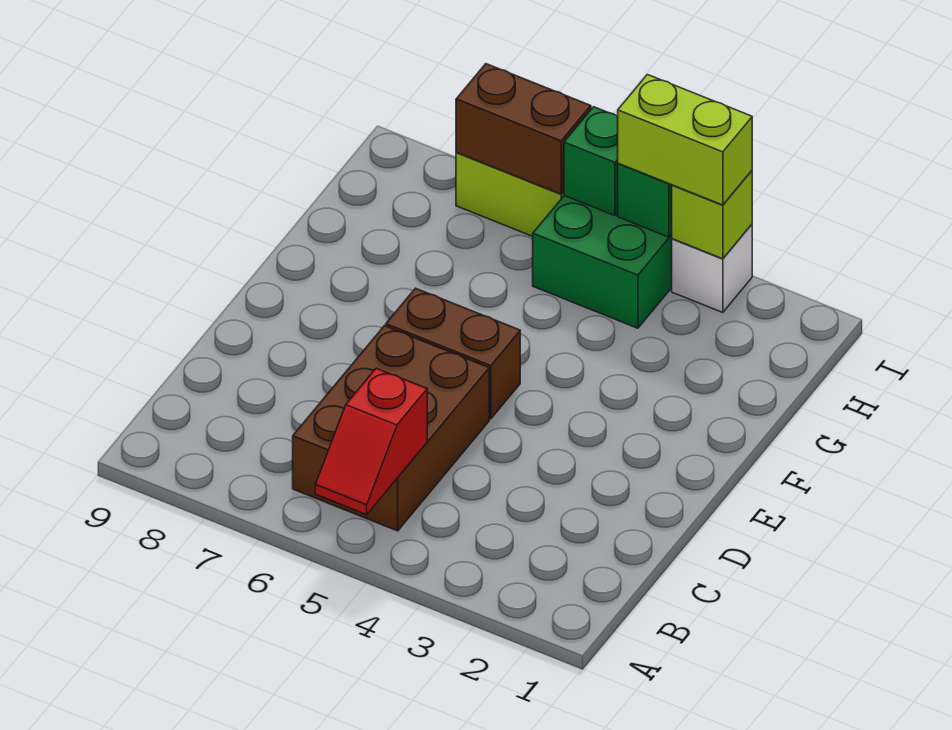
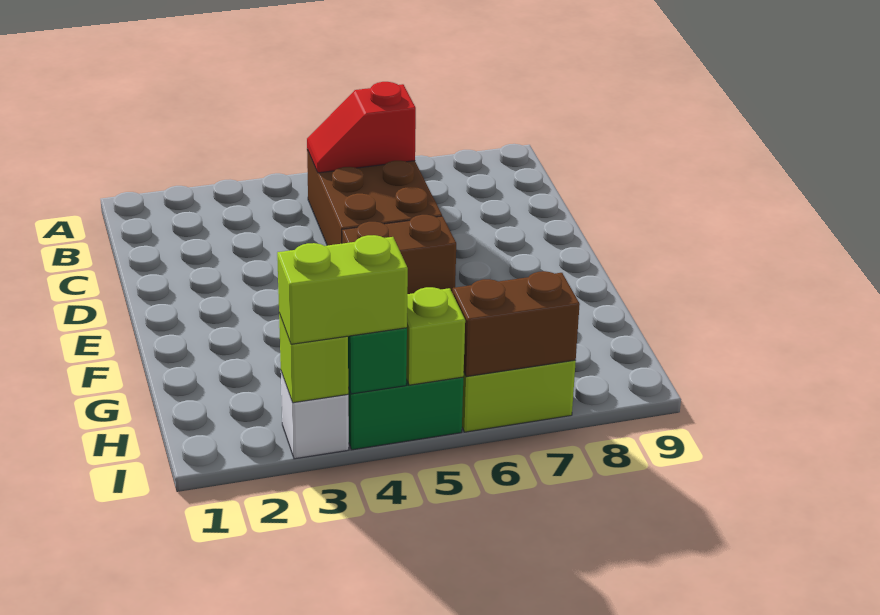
red slope A5:B5 level 2 top B -> red slope B5:B6 level 2 top 6
green brick I5 level 2 -> lime brick I5 level 2

